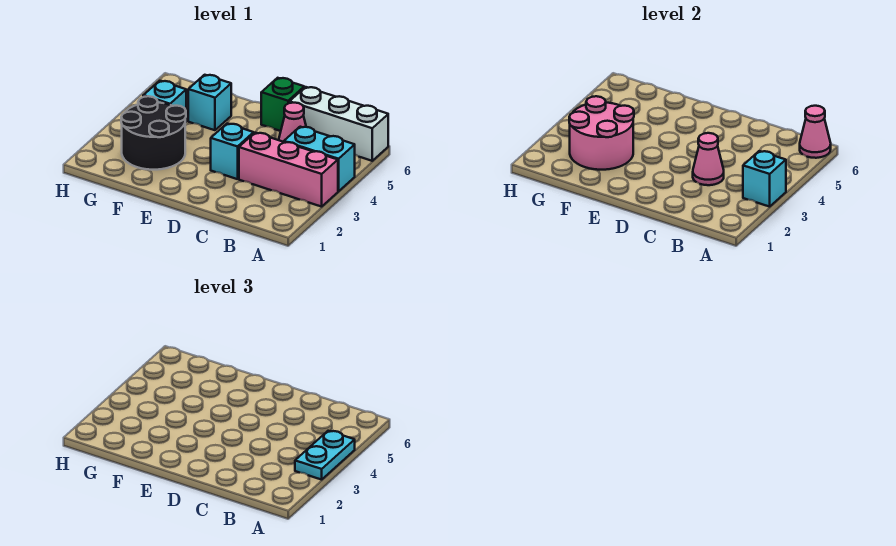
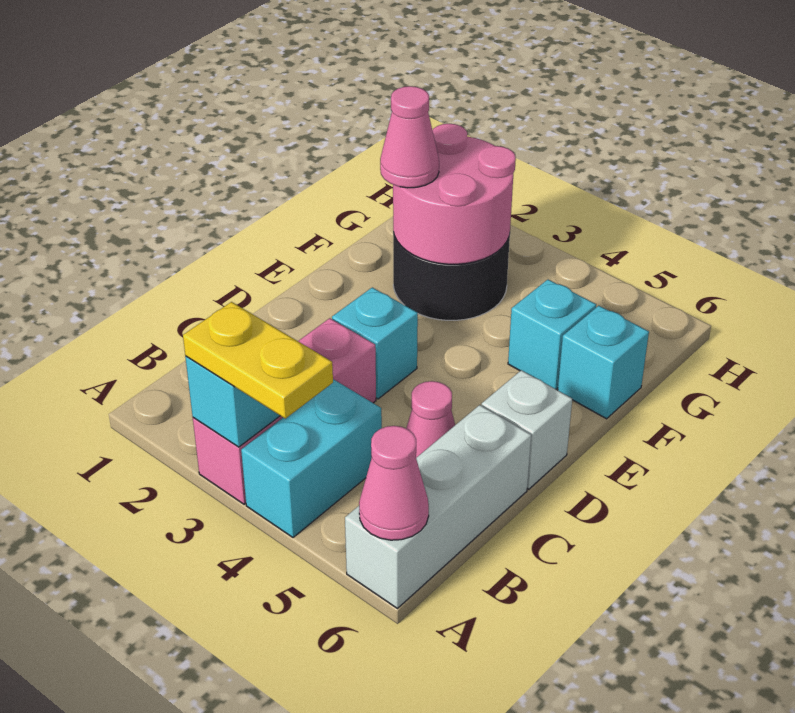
cyan plate A3:A4 level 3 -> yellow plate A3:A4 level 3
pink cone C3 level 2 -> pink cone F2 level 3
green brick D6 level 1 -> white brick D6 level 1
cyan brick G4 level 1 -> cyan brick F6 level 1

